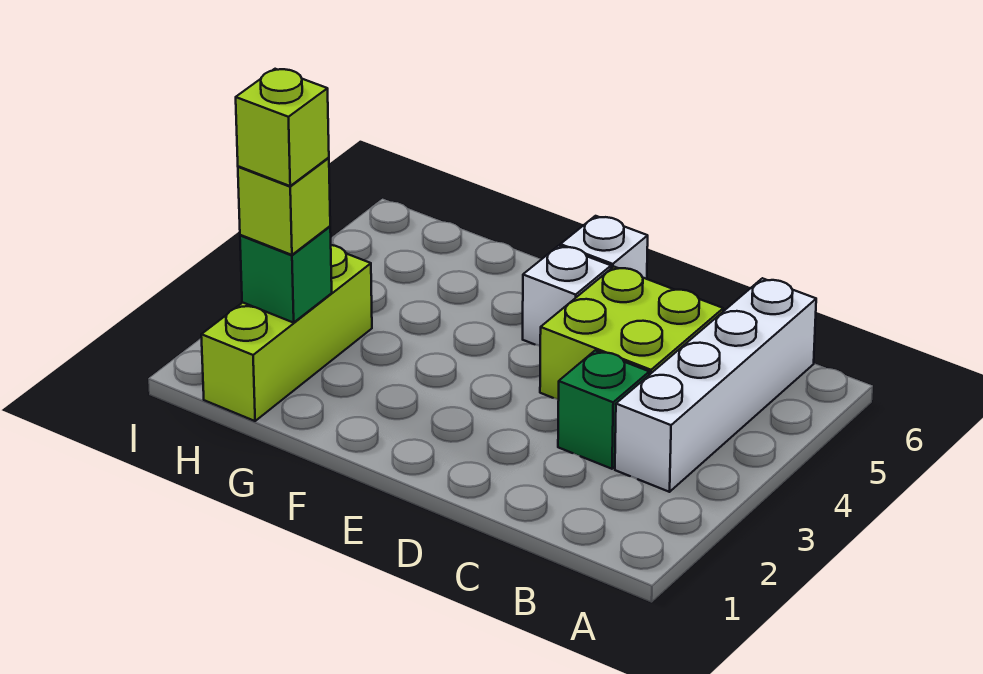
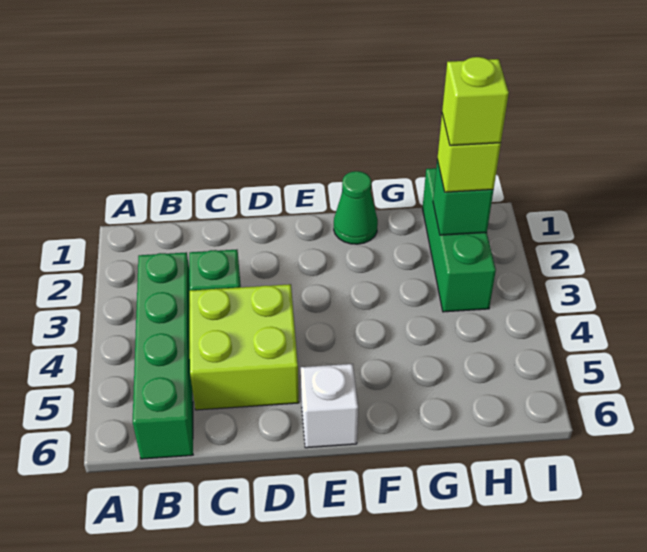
white brick B3:B6 level 1 -> green brick B3:B6 level 1
white brick E5 level 1 -> none
none -> green cone F1 level 1
lime brick H1:H3 level 1 -> green brick H1:H3 level 1

